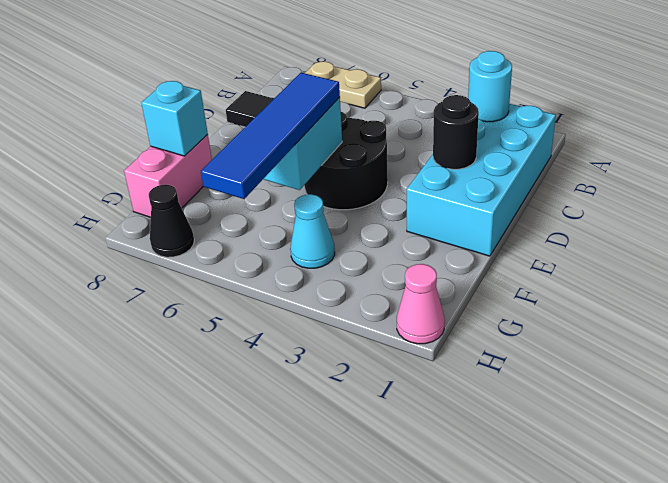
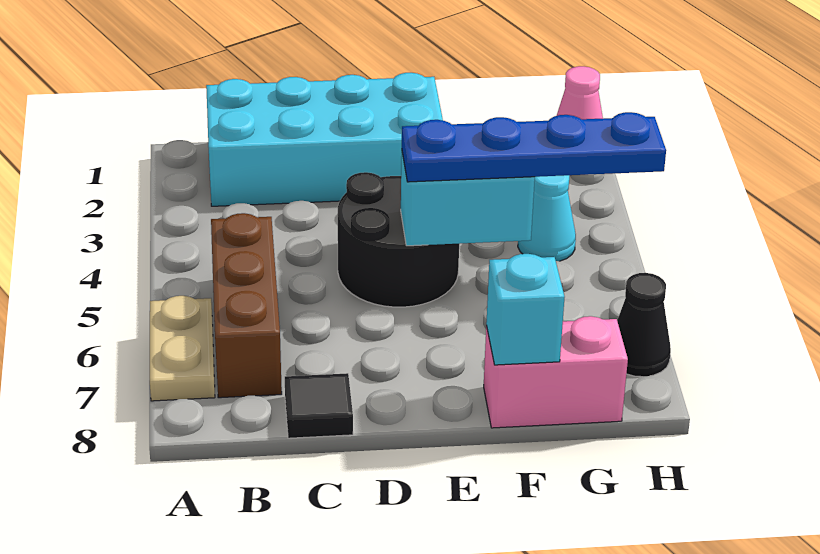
cyan round brick B2 level 2 -> none
none -> brown brick B5:B7 level 1
black round brick D2 level 2 -> none
blue tile E5:H5 level 3 -> blue plate E5:H5 level 3

